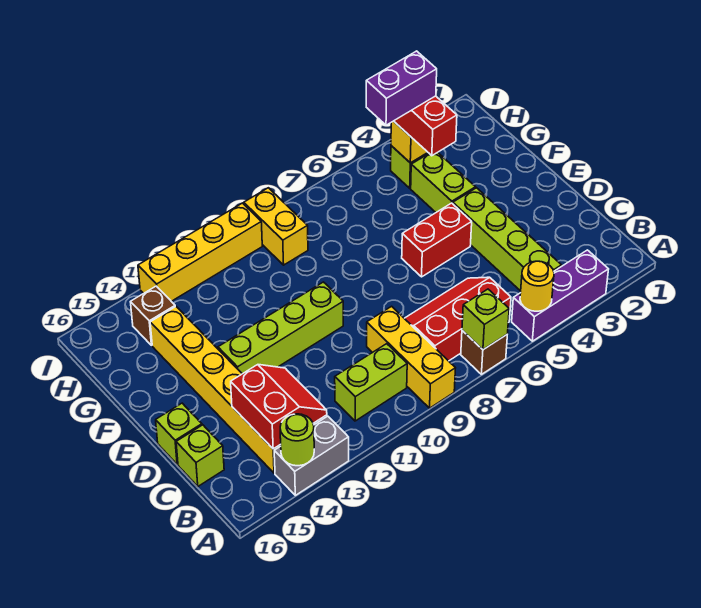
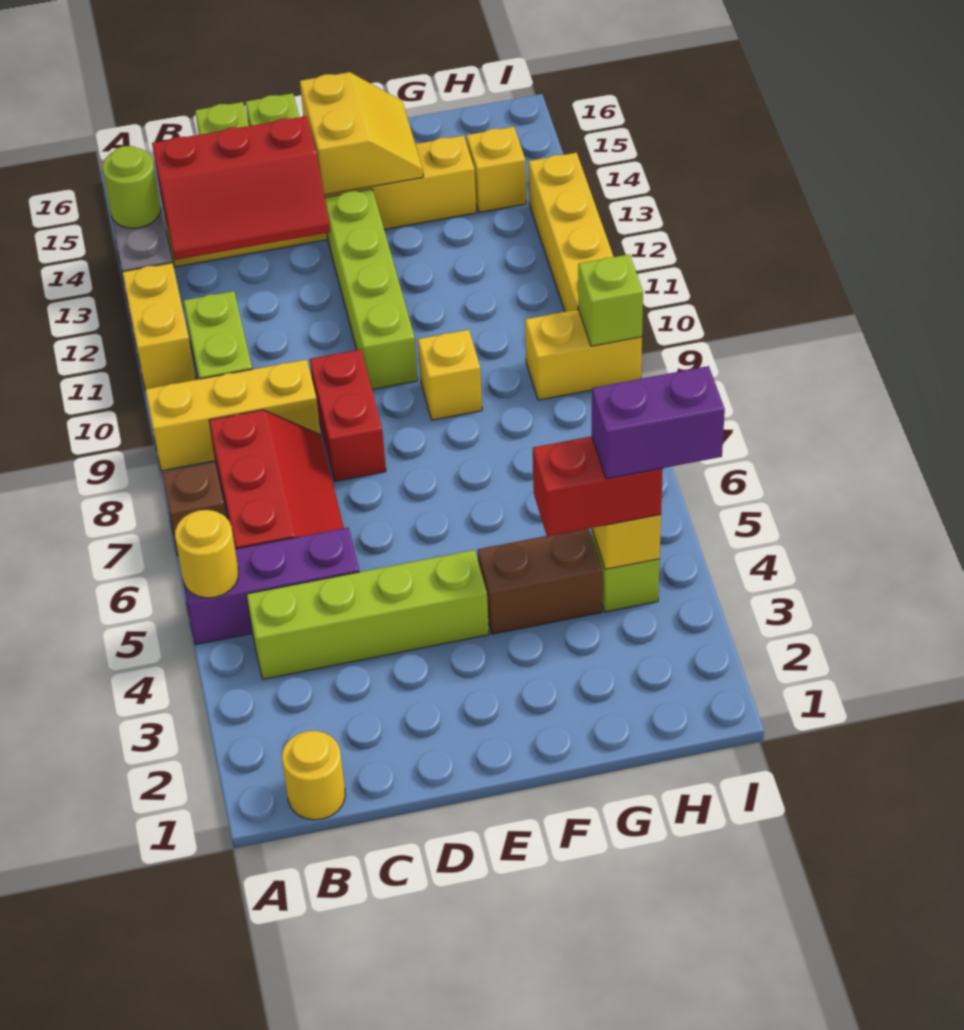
purple brick A3:A5 level 1 -> purple brick A5:C5 level 1
lime brick A7 level 2 -> lime brick I9 level 2
none -> yellow brick A11:A12 level 1
none -> yellow round brick B1 level 1
red slope B13:C14 level 2 top 14 -> red slope B13:D14 level 2 top 14
red brick E5:E6 level 1 -> red brick D8:D9 level 1
none -> yellow slope E14:F15 level 2 top E
lime brick F4:G4 level 1 -> brown brick F4:G4 level 1
none -> yellow brick F9 level 1
purple brick H4:H5 level 4 -> purple brick H4:I4 level 4
brown brick H14 level 1 -> yellow brick H14 level 1

